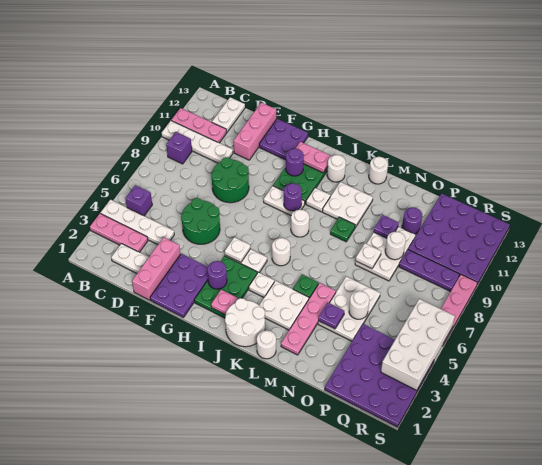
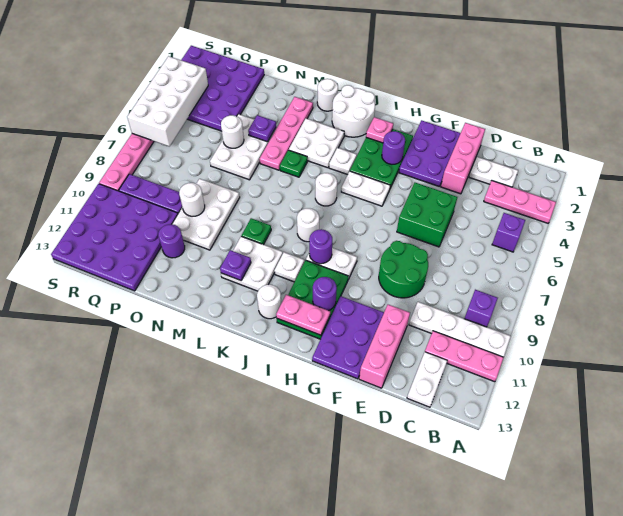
white plate A4:D4 level 1 -> none
green round brick E5:F6 level 1 -> green brick E5:F6 level 1
purple plate F12:G13 level 1 -> purple plate F11:G13 level 1
white plate H5 level 2 -> none
white round brick L13 level 1 -> none
white plate N8 level 2 -> none
purple plate N10 level 2 -> purple plate L11 level 2

